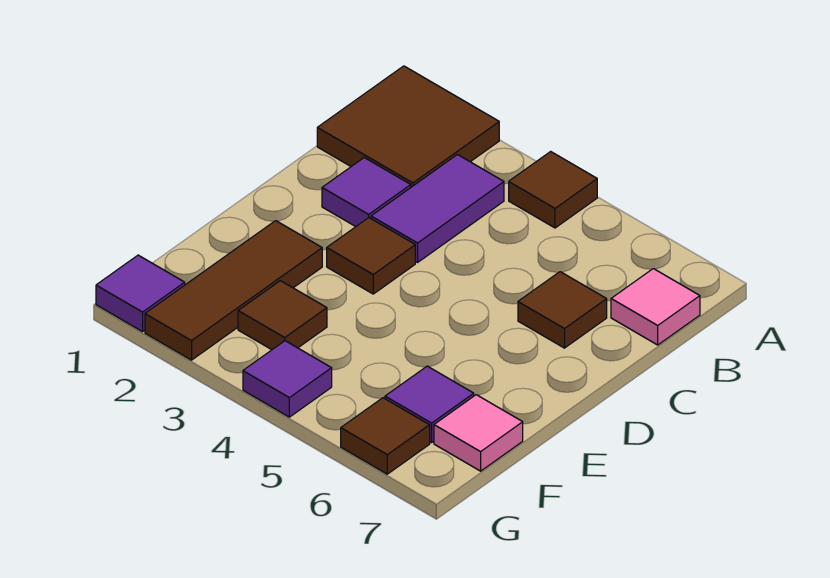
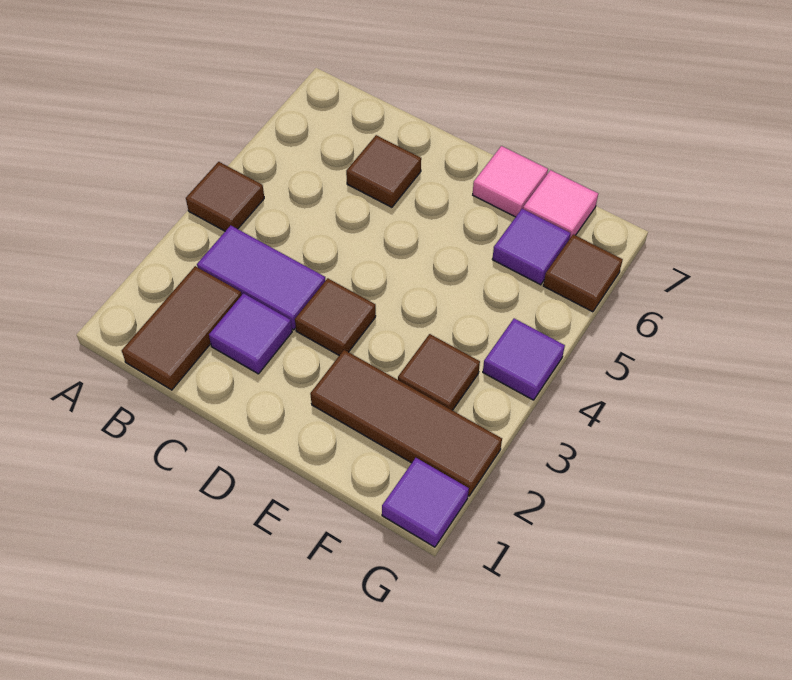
brown tile A1:B2 level 1 -> brown tile B1:B2 level 1
pink tile B7 level 1 -> pink tile E7 level 1

